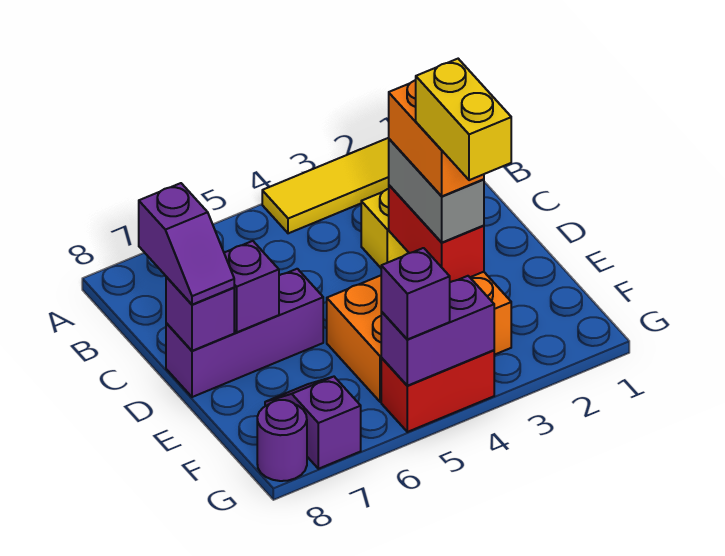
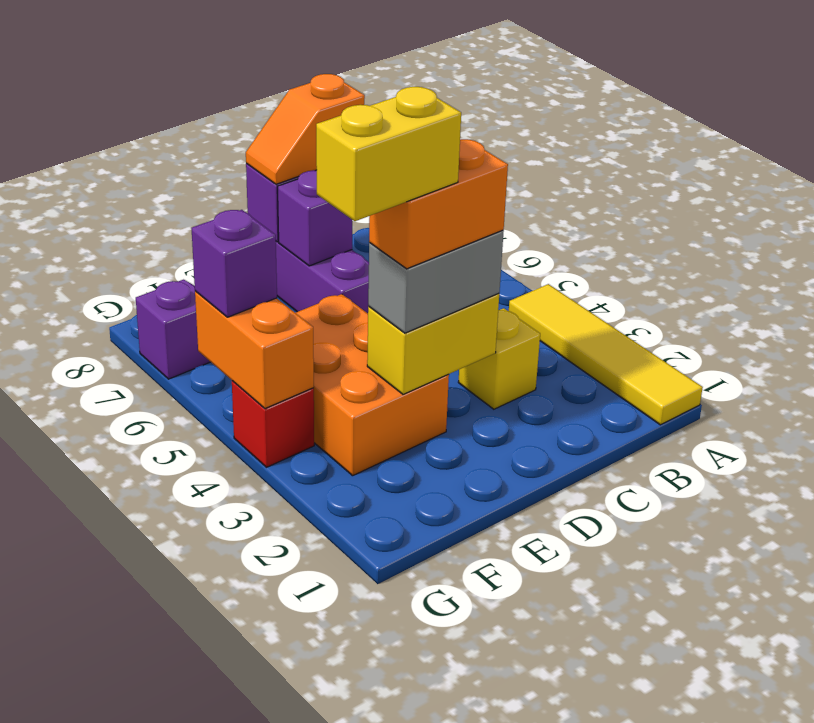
purple slope C8:D8 level 3 top C -> orange slope C8:D8 level 3 top C
red brick D3:E3 level 2 -> yellow brick D3:E3 level 2
red brick G4:G5 level 1 -> red brick G4 level 1
purple brick G4:G5 level 2 -> orange brick G4:G5 level 2
purple round brick G8 level 1 -> none

